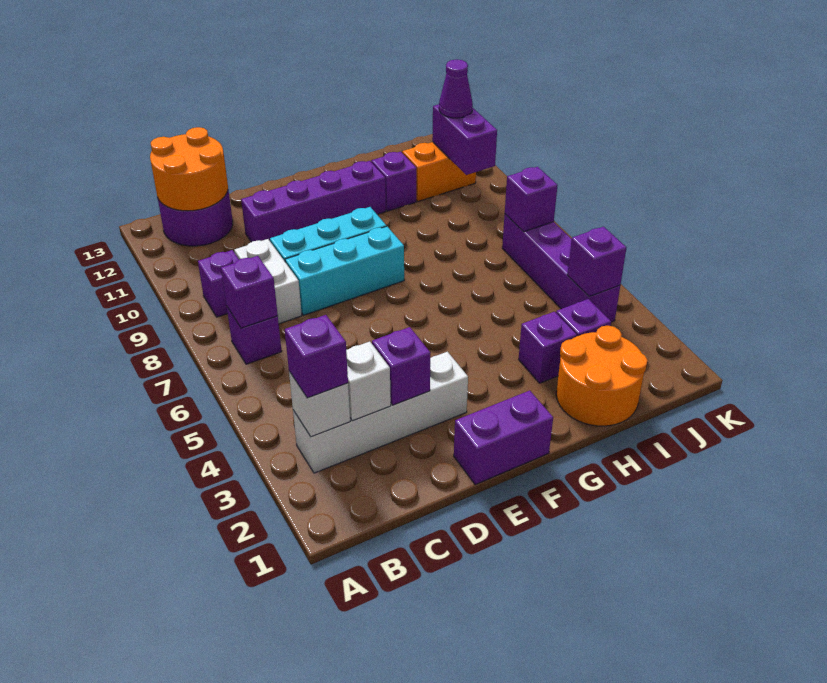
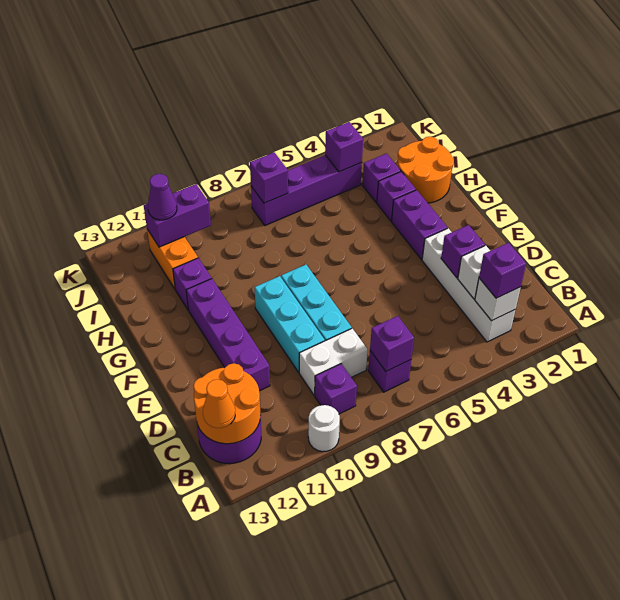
none -> white round brick A10 level 1
none -> orange cone B13 level 3
purple brick E1:F1 level 1 -> purple brick F3:G3 level 1

